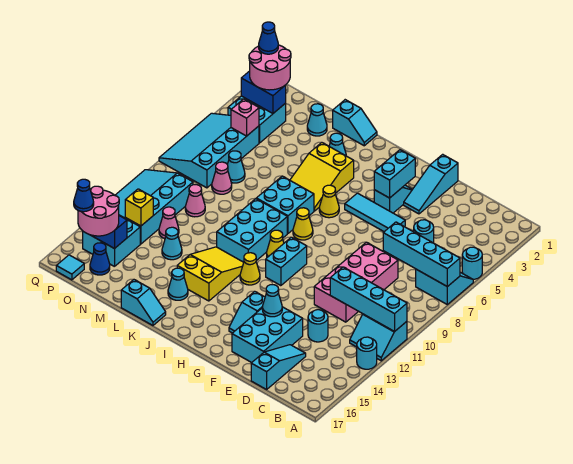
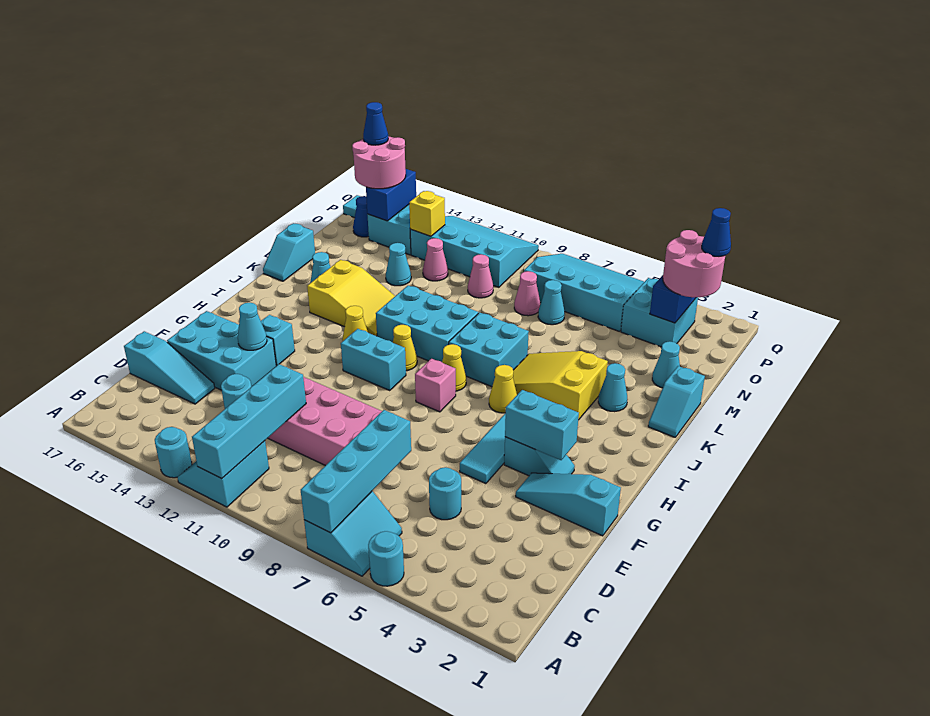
pink brick O5 level 2 -> pink brick H8 level 1

